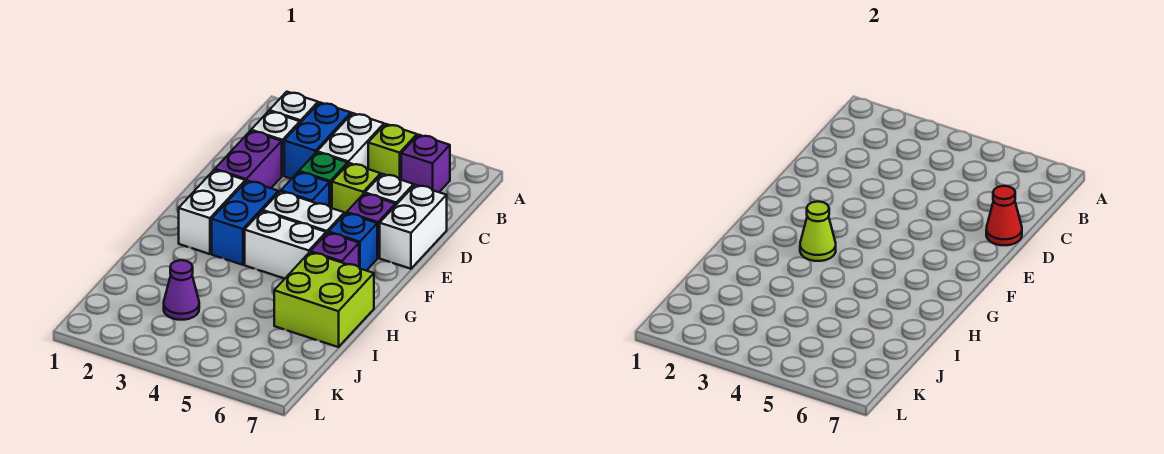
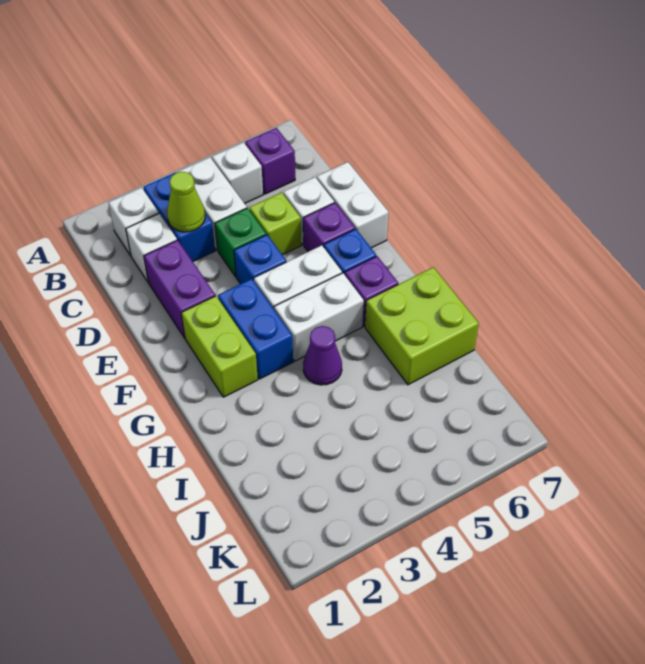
lime brick B5 level 1 -> white brick B5 level 1
red cone D7 level 2 -> none
white brick F2:G2 level 1 -> lime brick F2:G2 level 1
lime cone G3 level 2 -> lime cone C3 level 2
purple cone J3 level 1 -> purple cone H4 level 1

